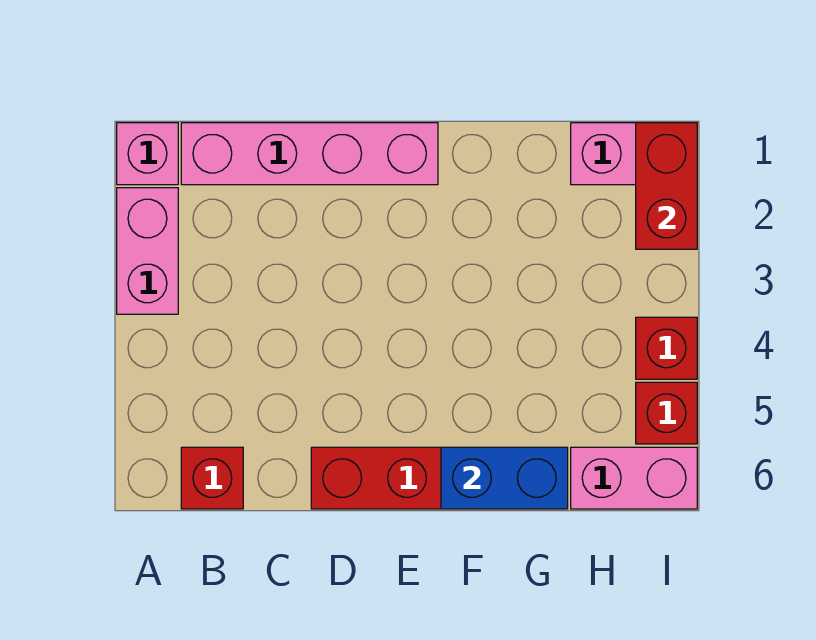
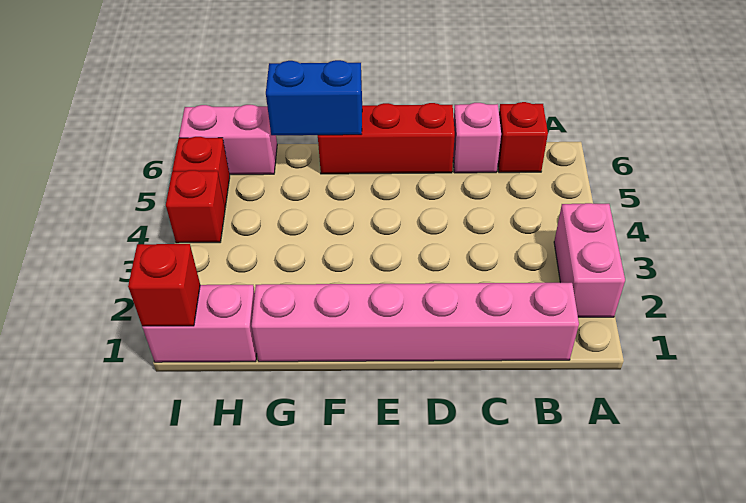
pink brick A1 level 1 -> pink brick C6 level 1
pink brick B1:E1 level 1 -> pink brick B1:G1 level 1
red brick I1:I2 level 2 -> red brick I1 level 2

